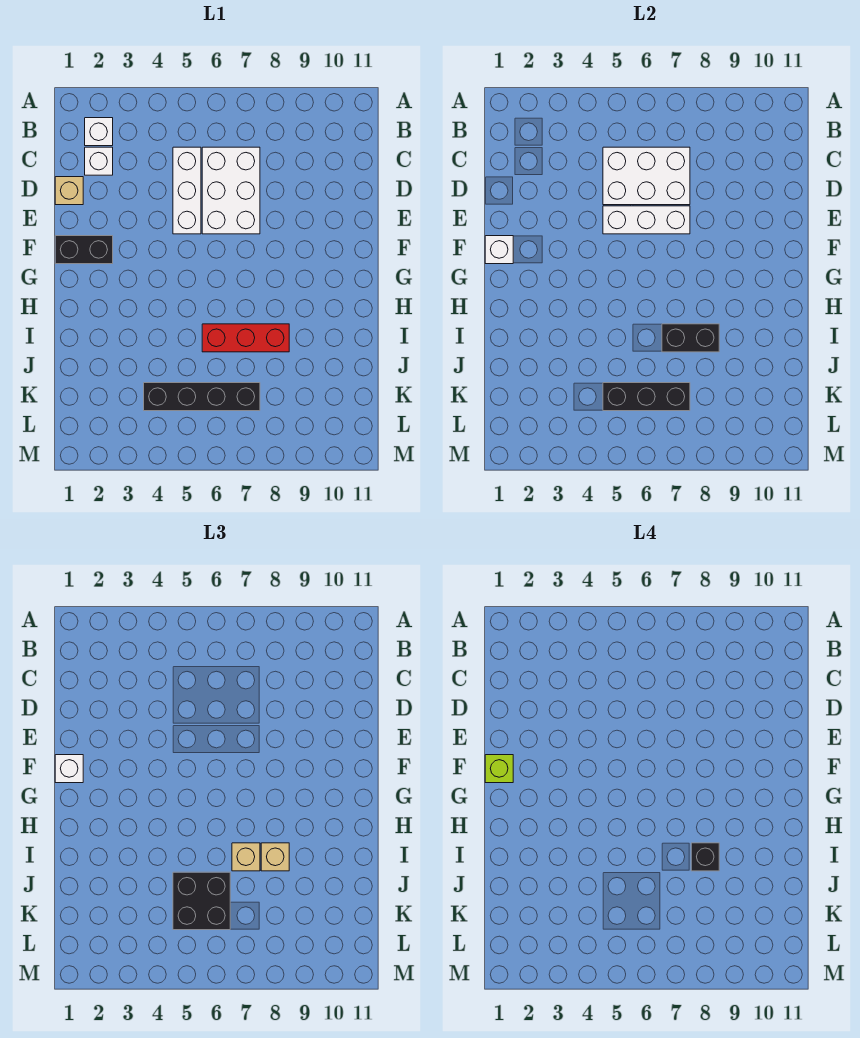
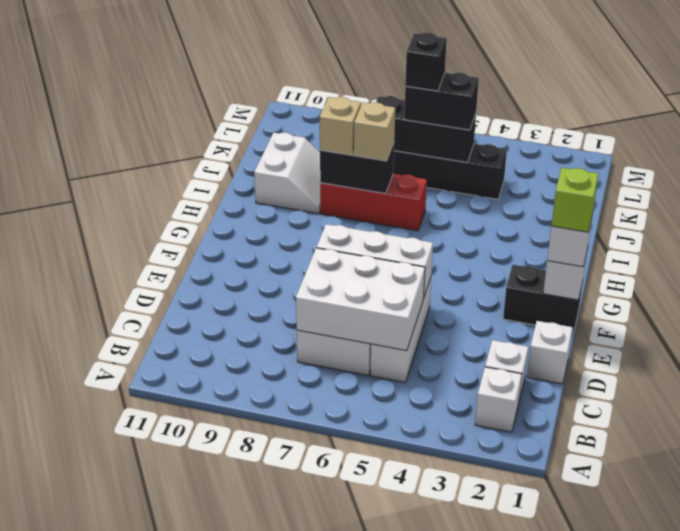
tan brick D1 level 1 -> white brick D1 level 1
black brick I8 level 4 -> black brick K6 level 4
none -> white slope I9:J10 level 1 top 10
black brick J5:K6 level 3 -> black brick K5:K6 level 3

